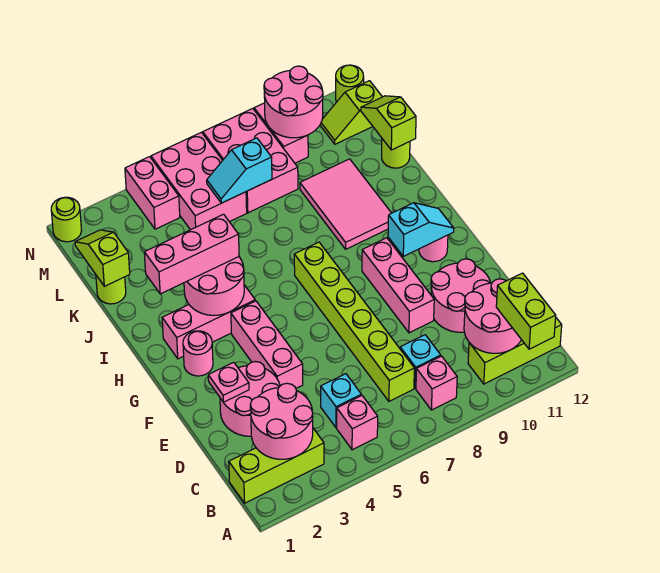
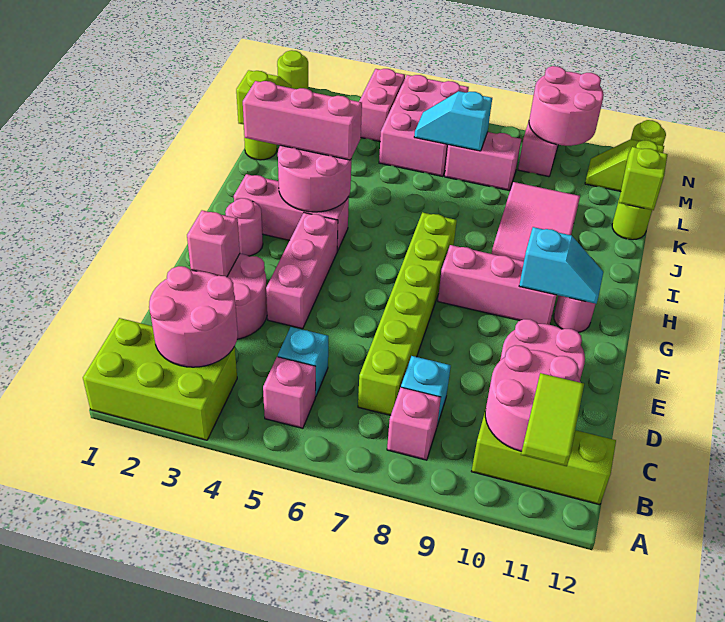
lime brick A11:B11 level 3 -> lime tile A11:B11 level 3
lime brick B1:B3 level 1 -> lime brick A1:B3 level 1
pink plate E2 level 2 -> pink brick E2 level 2
pink brick E9:G9 level 1 -> pink brick G8:G10 level 1
pink brick L7:N8 level 1 -> pink brick L7:L8 level 1

